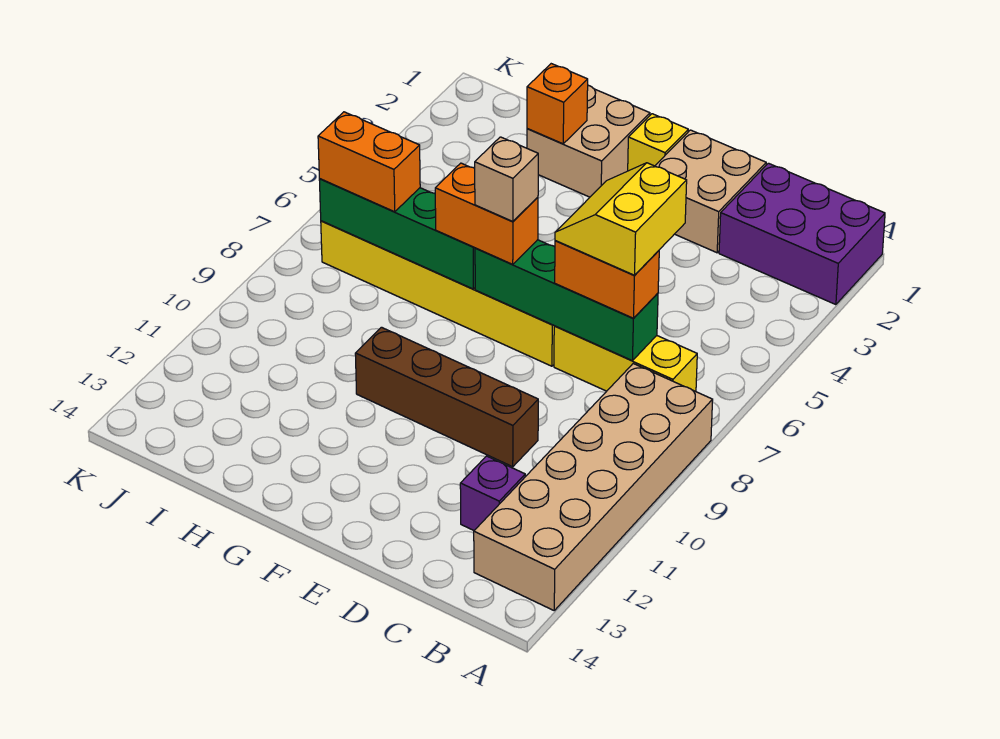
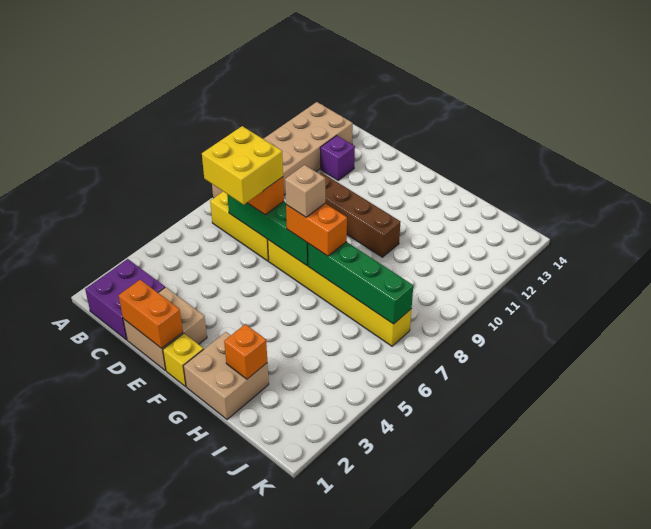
purple brick A1:C2 level 1 -> purple brick B1:C2 level 1
yellow slope C6:D7 level 4 top C -> yellow brick C6:D7 level 4
orange brick I7:J7 level 3 -> orange brick D1:E1 level 2

